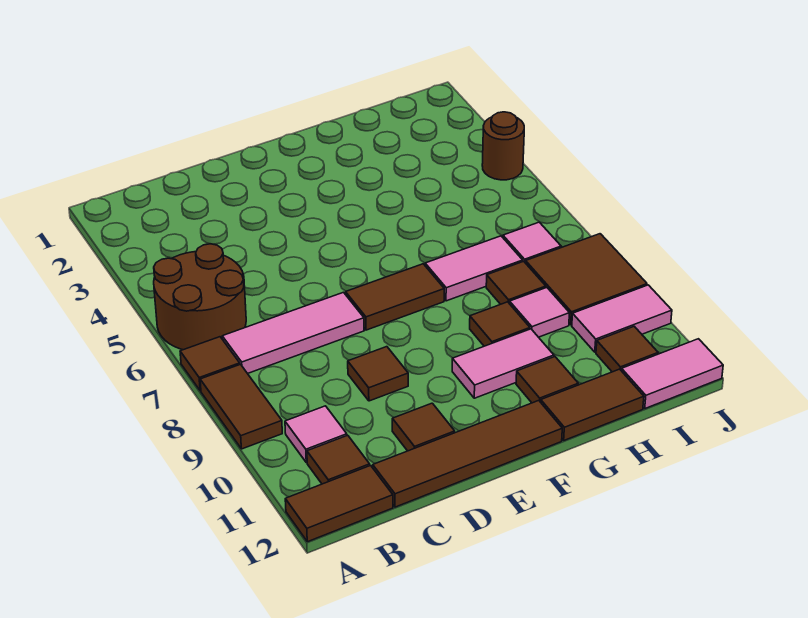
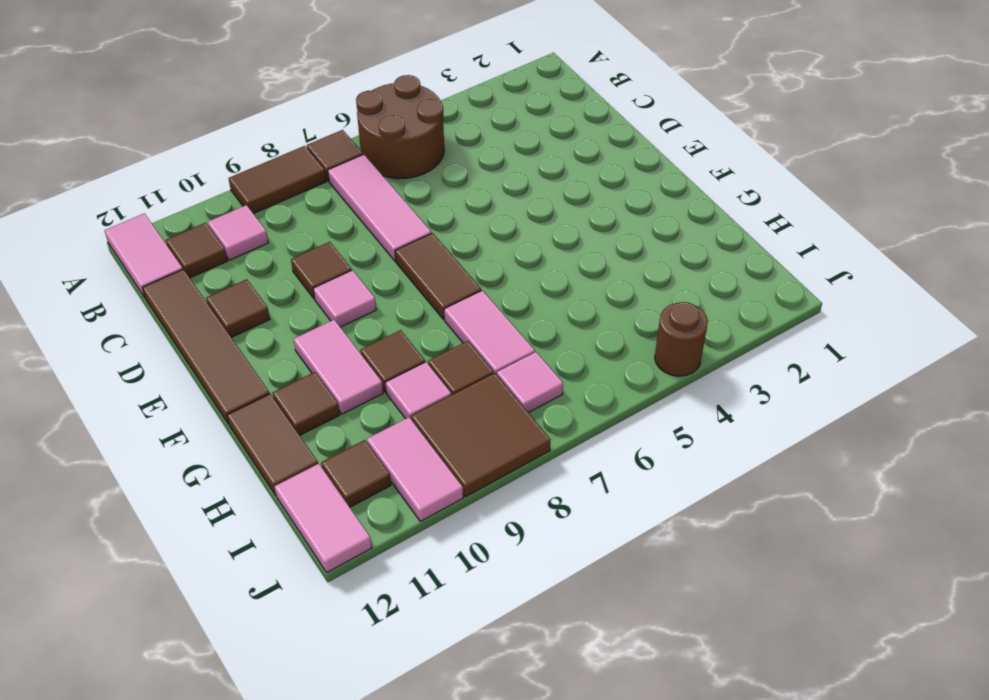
brown tile A12:B12 level 1 -> pink tile A12:B12 level 1
none -> pink tile E9 level 1

